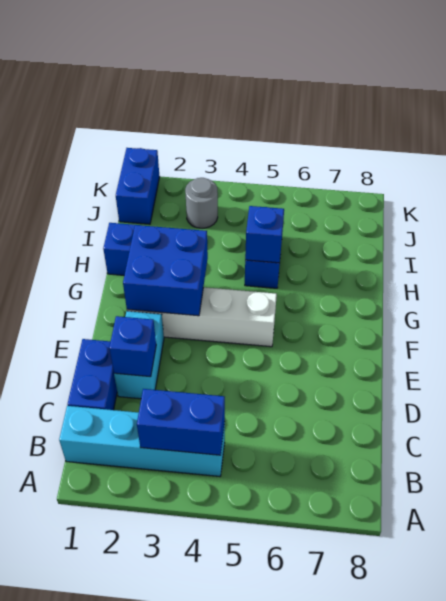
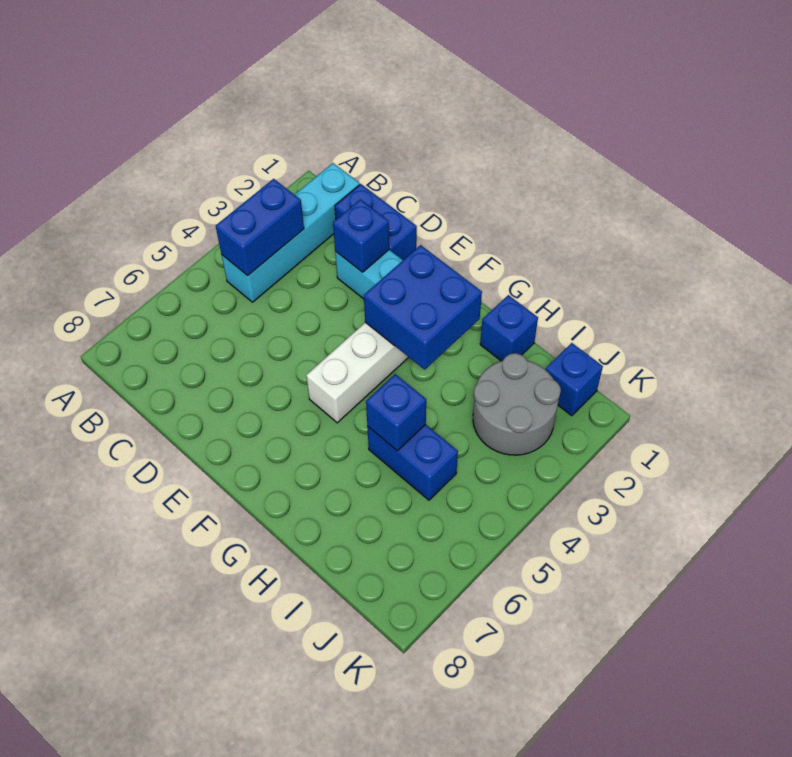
blue brick J1:K1 level 1 -> blue brick J1 level 1
grey round brick J3 level 1 -> grey round brick I2:J3 level 1

